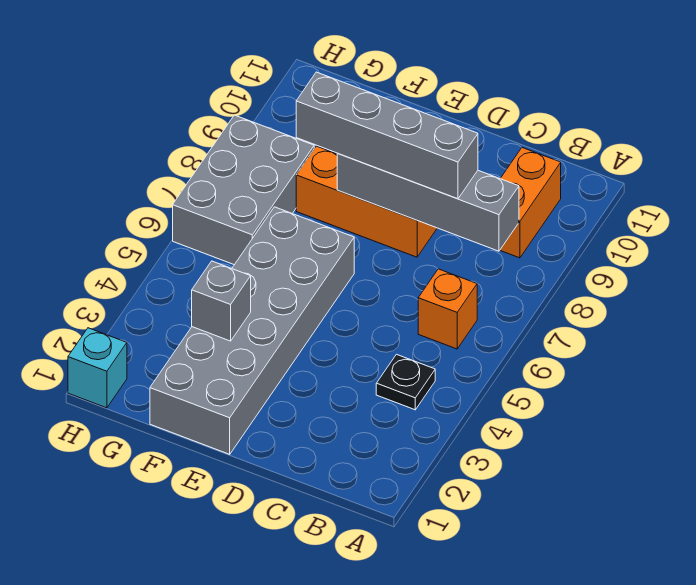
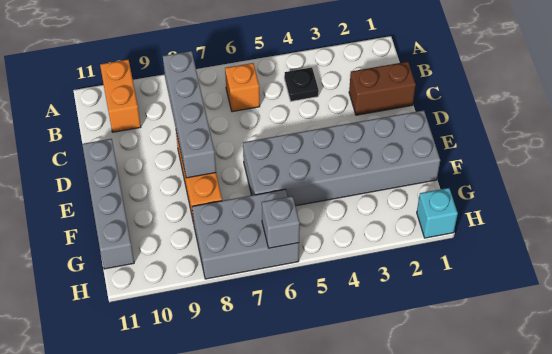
orange brick B9:B10 level 1 -> orange brick A10:B10 level 1
none -> brown brick C1:C2 level 1
grey brick C8:F8 level 3 -> grey brick D11:G11 level 1
grey brick F3 level 2 -> grey brick H6 level 2

